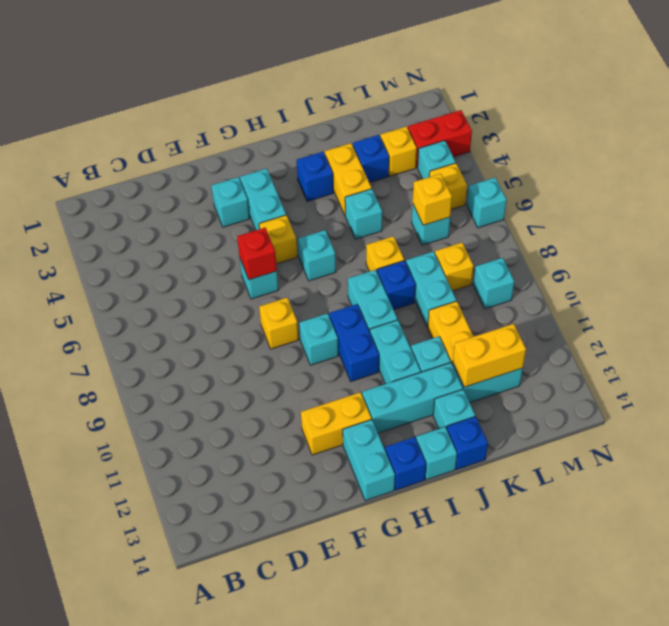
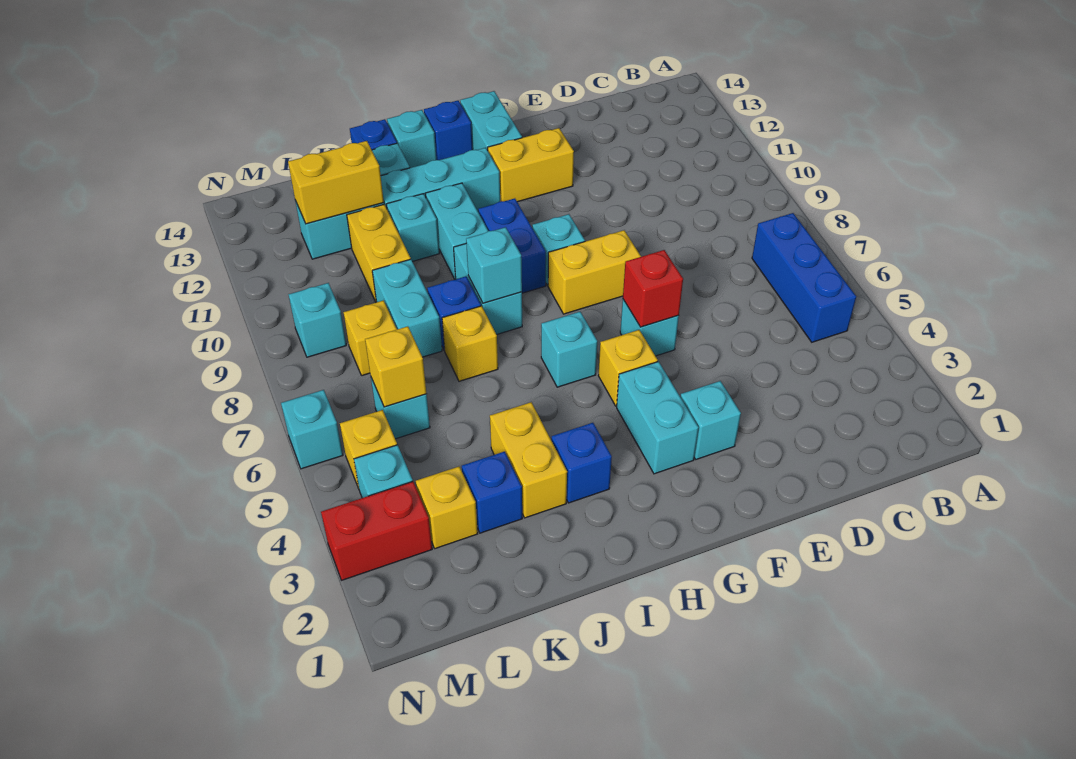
none -> blue brick B5:B7 level 1
yellow brick F8 level 1 -> yellow brick F8:G8 level 1
cyan brick J5 level 1 -> cyan brick I8 level 2

